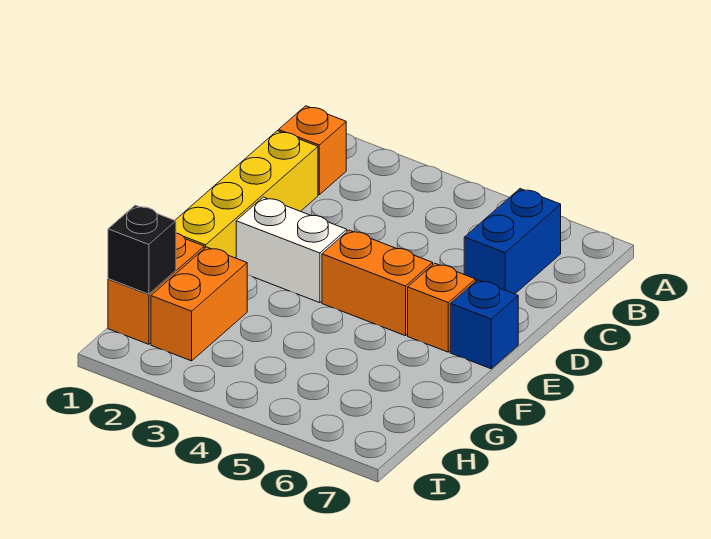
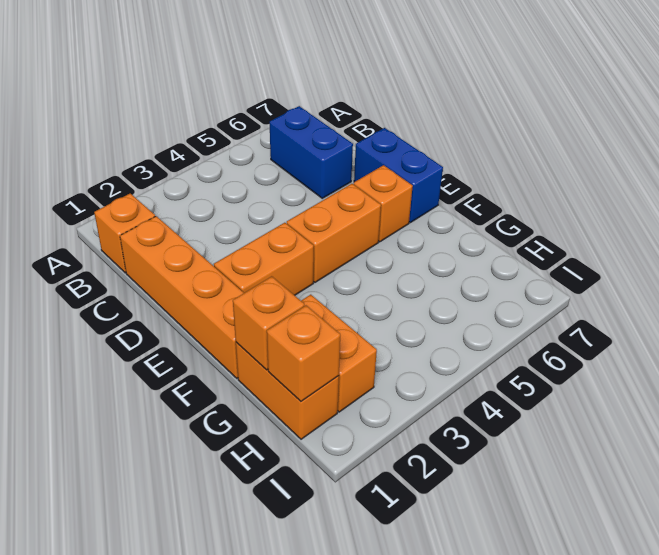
yellow brick C1:F1 level 1 -> orange brick C1:F1 level 1
white brick E2:E3 level 1 -> orange brick E2:E3 level 1
blue brick E7 level 1 -> blue brick D7:E7 level 1
none -> orange brick G1 level 2
black brick H1 level 2 -> orange brick H1 level 2

